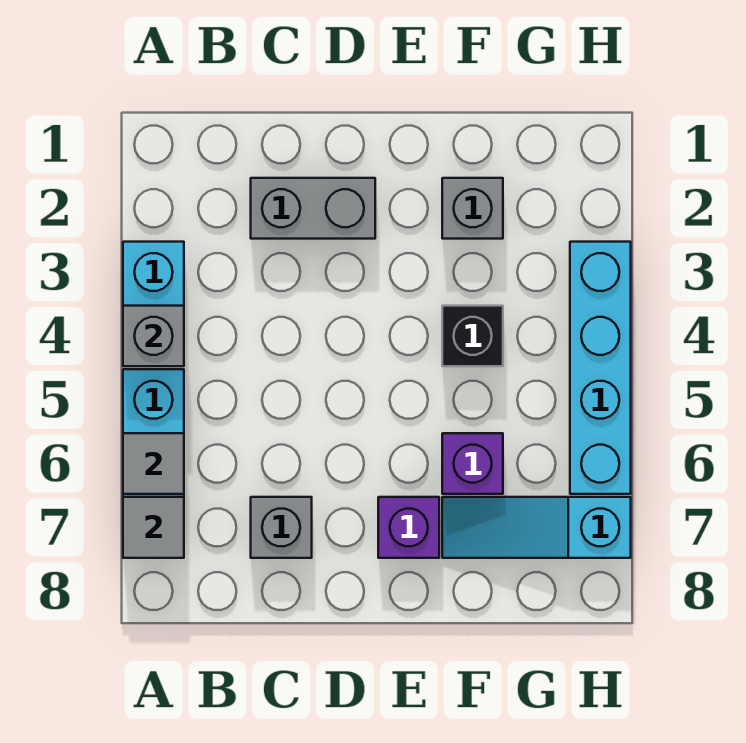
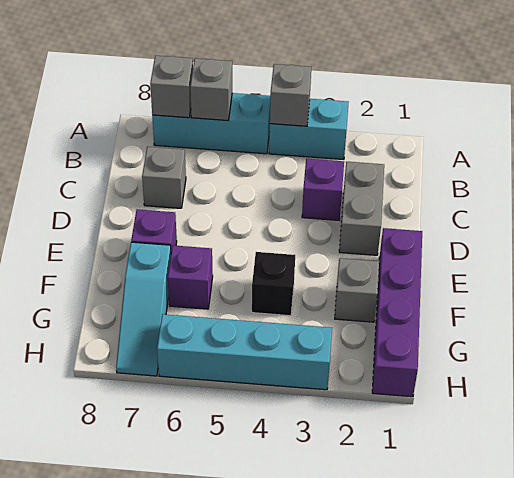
grey tile A6 level 2 -> grey brick A6 level 2
grey tile A7 level 2 -> grey brick A7 level 2
none -> purple brick C3 level 1
none -> purple brick E1:H1 level 1
cyan slope F7:H7 level 1 top H -> cyan slope F7:H7 level 1 top F

